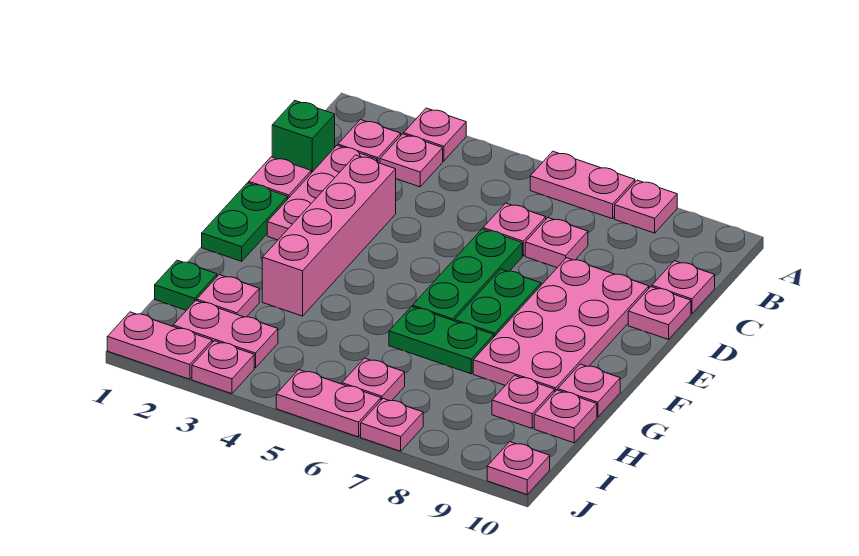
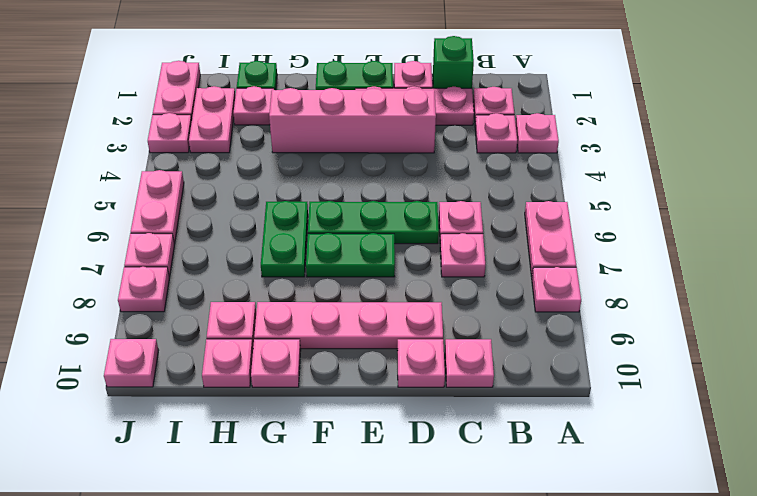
pink plate D8:G9 level 1 -> pink plate D9:G9 level 1
pink plate I6 level 1 -> pink plate J8 level 1

